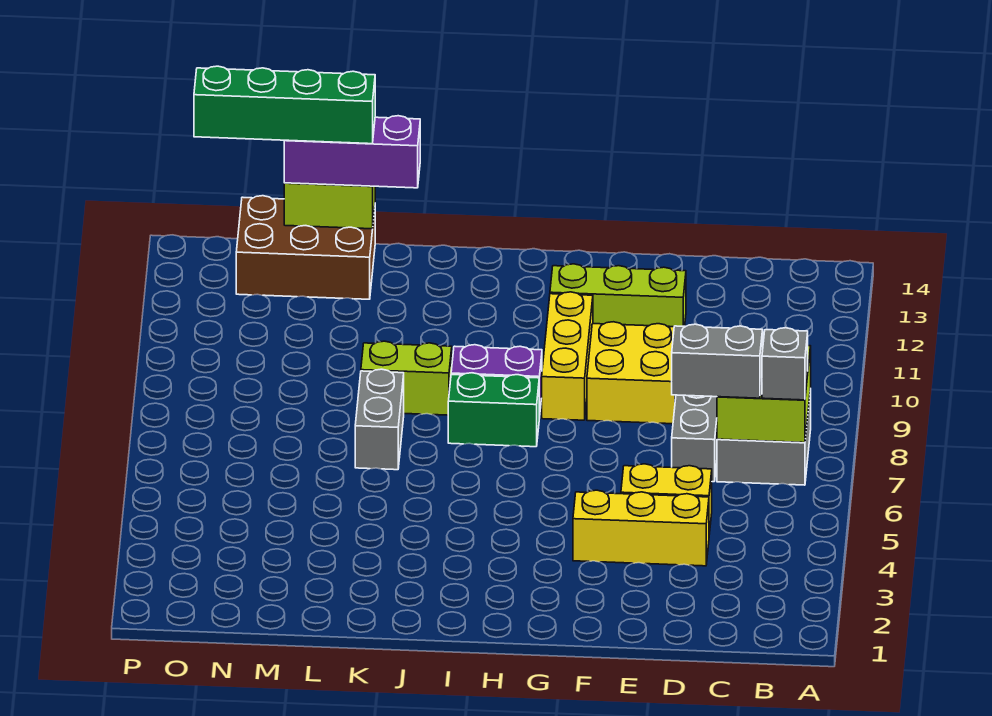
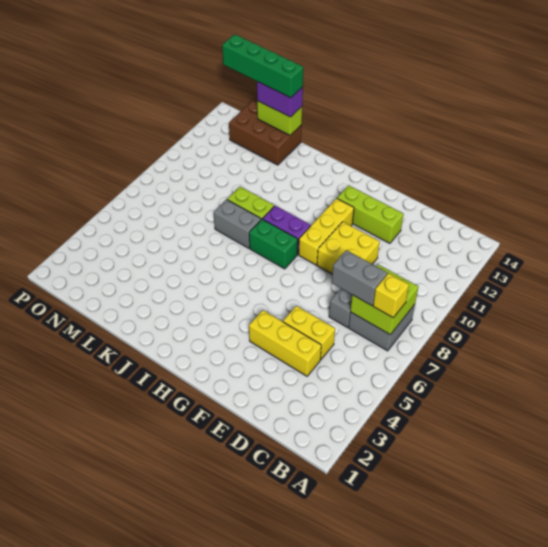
grey brick B7 level 3 -> yellow brick B7 level 3
grey brick K7:K8 level 1 -> grey brick J8:K8 level 1
purple brick K14:M14 level 3 -> purple brick L14:M14 level 3

